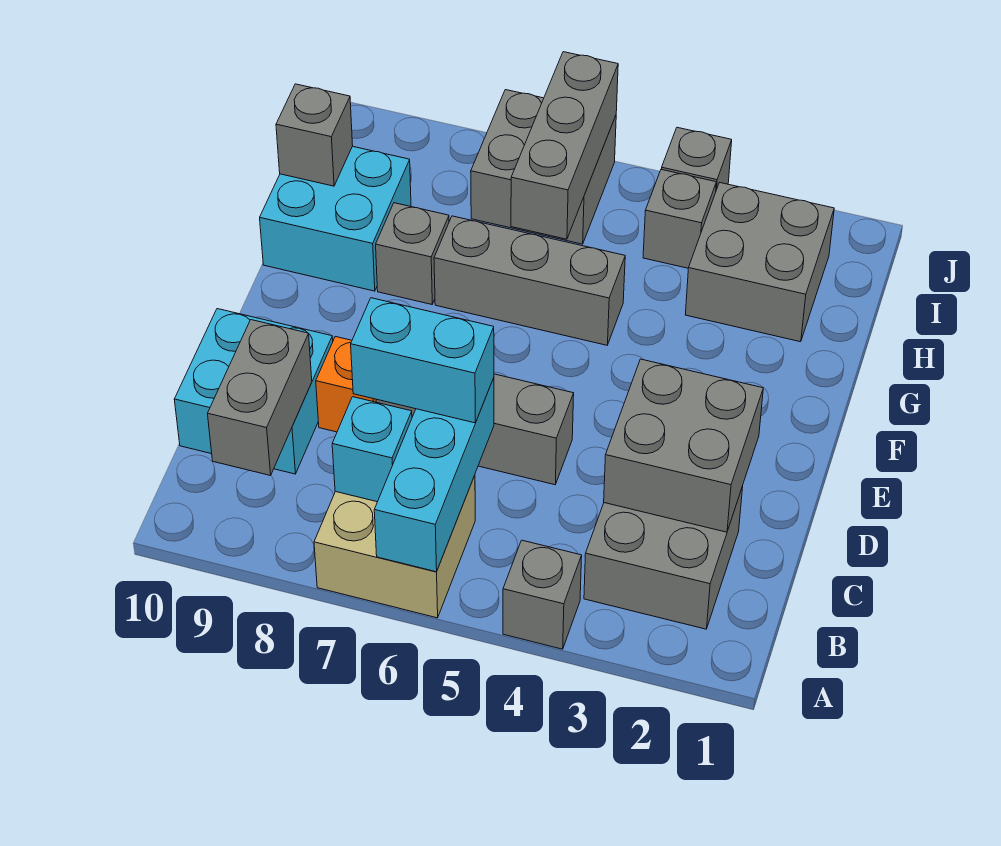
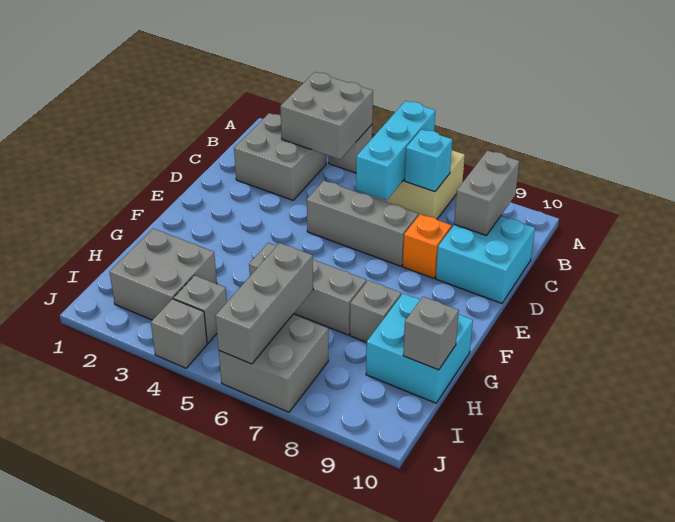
grey brick C2:D3 level 2 -> grey brick A3:B4 level 2
cyan brick C6:C7 level 3 -> none

